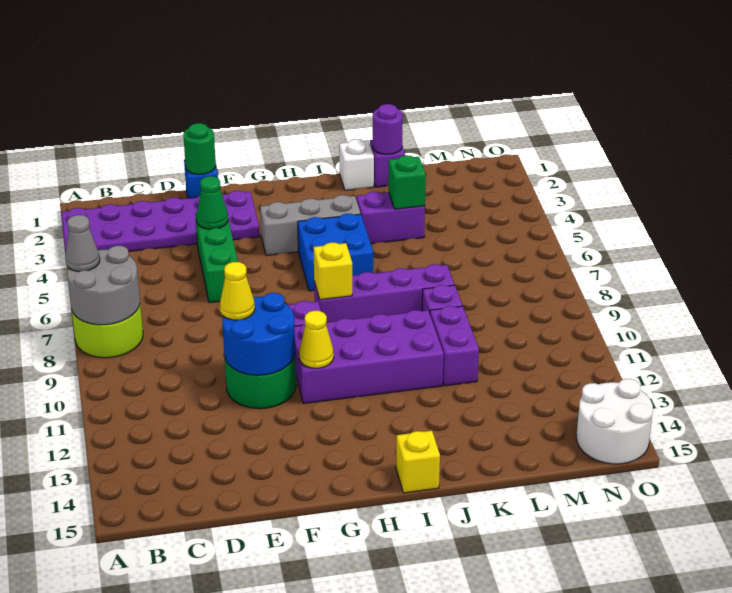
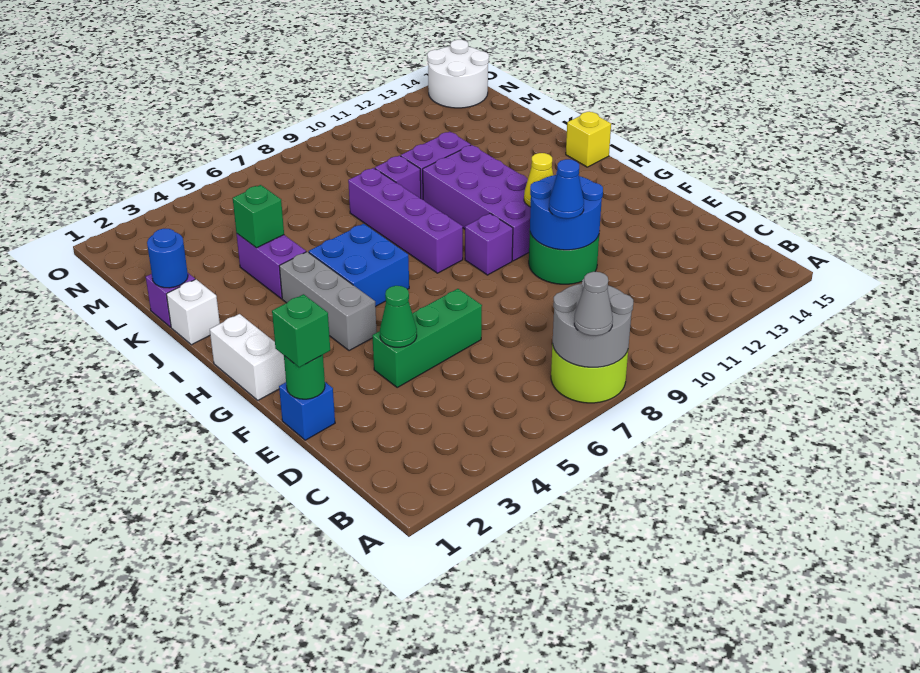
purple plate A2:F3 level 1 -> none
none -> green brick E1 level 3
yellow cone E10 level 3 -> blue cone E10 level 3
none -> white brick G1:H1 level 1
yellow brick H8 level 2 -> none
purple round brick K1 level 2 -> blue round brick K1 level 2

